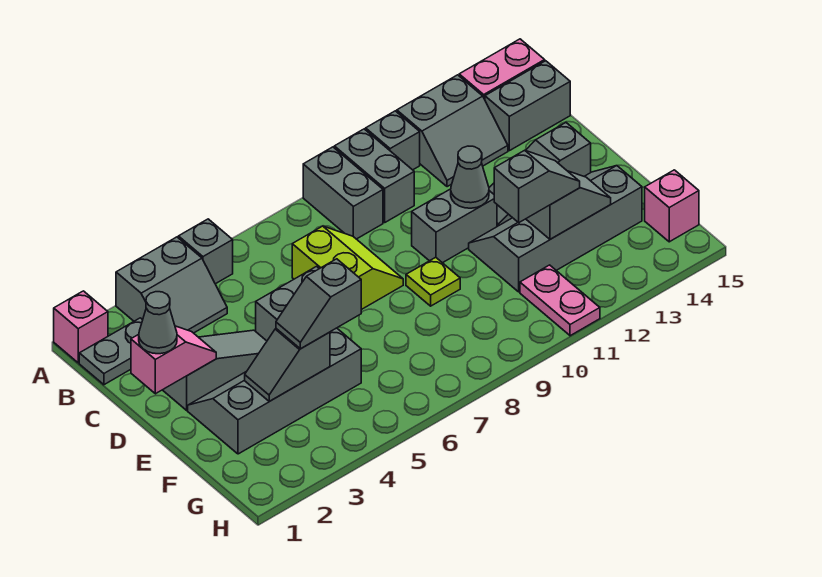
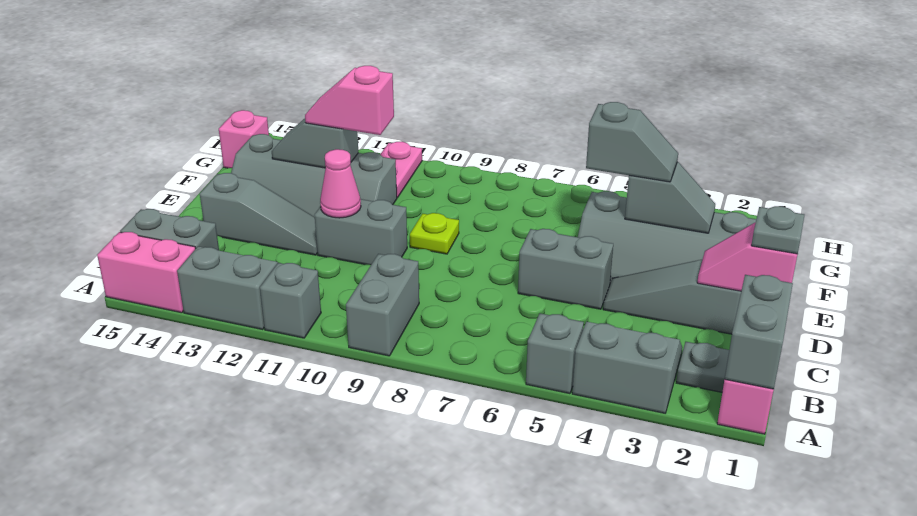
grey brick A10:B10 level 1 -> grey brick A1:B1 level 2
lime slope C7:D8 level 1 top 7 -> none
grey cone D1 level 3 -> grey plate D1 level 3
grey cone D11 level 2 -> pink cone D11 level 2
grey slope F11:F12 level 3 top 11 -> pink slope F11:F12 level 3 top 11

